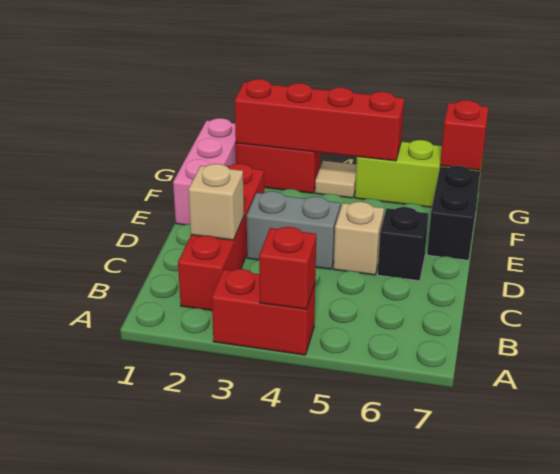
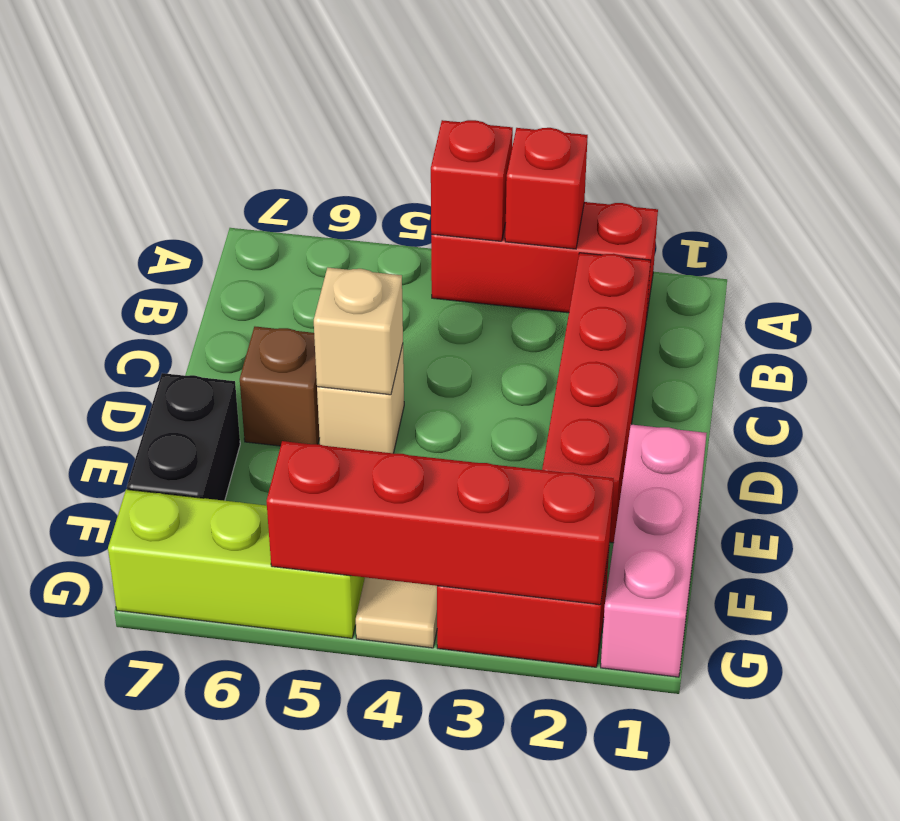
red brick A3:A4 level 1 -> red brick A2:A4 level 1
tan brick C2 level 2 -> tan brick D5 level 2
grey brick D3:D4 level 1 -> none
black brick D6 level 1 -> brown brick D6 level 1
red brick G7 level 2 -> red brick A3 level 2

